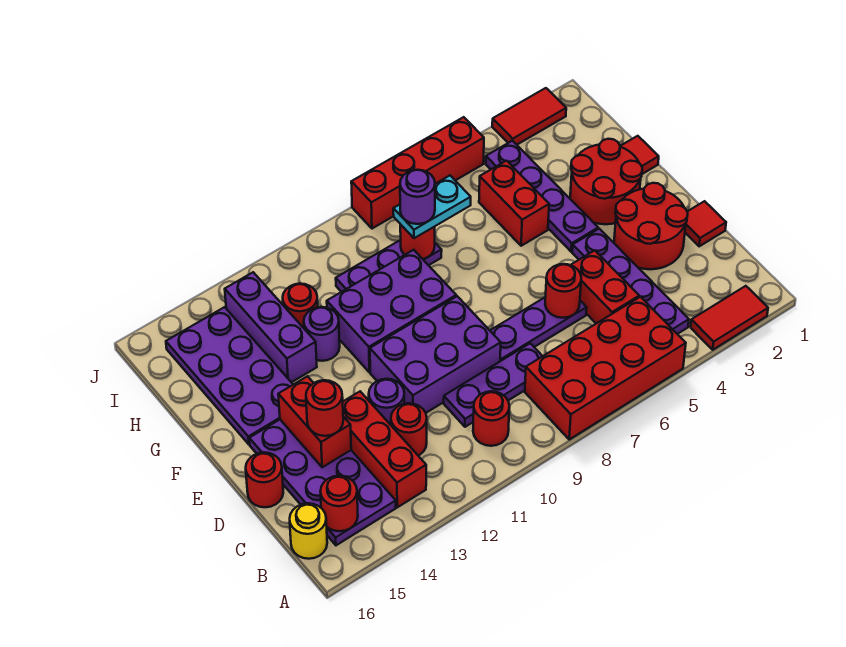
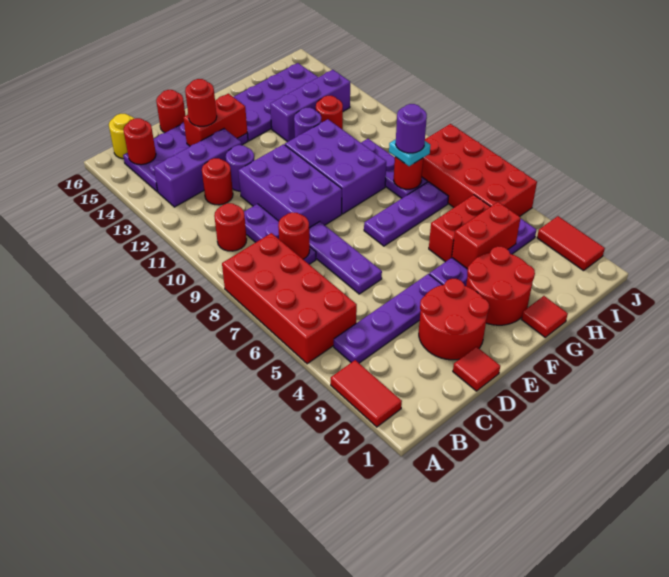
red brick B13:D13 level 1 -> purple brick B13:D13 level 1
red brick C5:D5 level 1 -> red brick G4:H4 level 2
red round brick D6 level 2 -> red round brick C8 level 2
none -> purple plate F7:H7 level 1
cyan plate H7:H8 level 3 -> cyan plate H8 level 3
red brick J5:J8 level 1 -> red brick I5:J8 level 1

